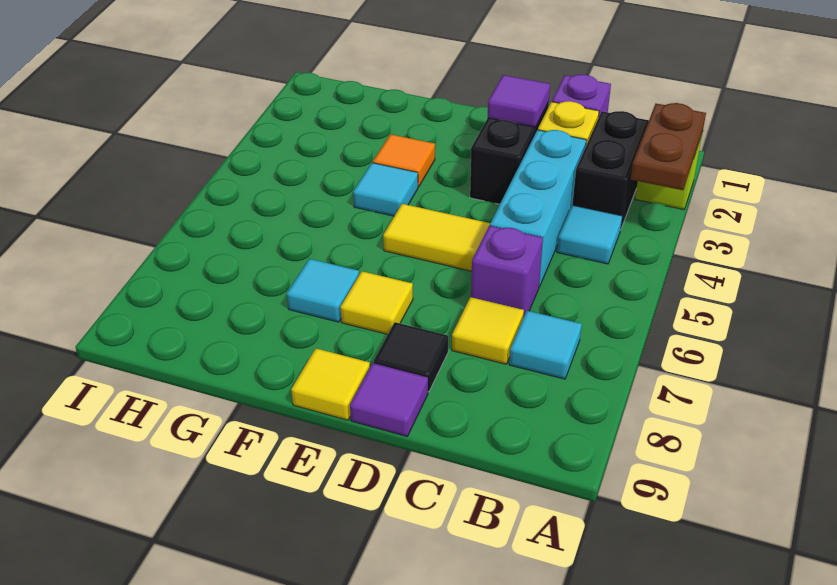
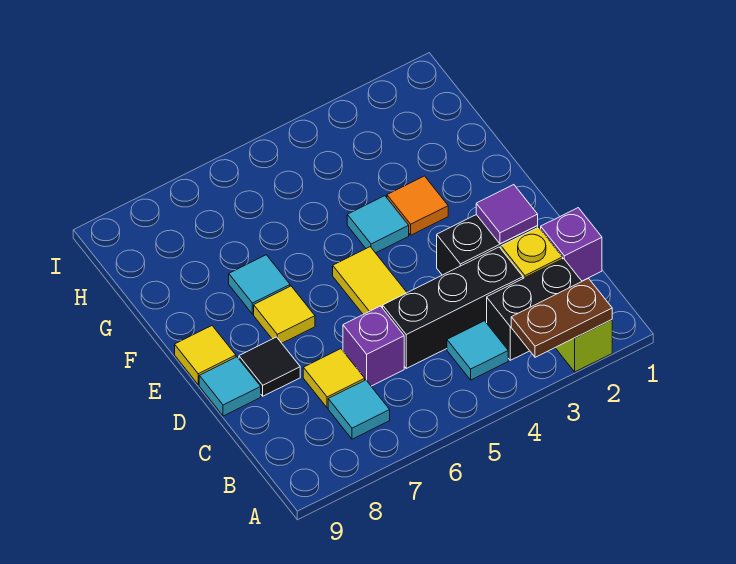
cyan brick C3:C5 level 1 -> black brick C3:C5 level 1
purple tile D9 level 1 -> cyan tile D9 level 1

